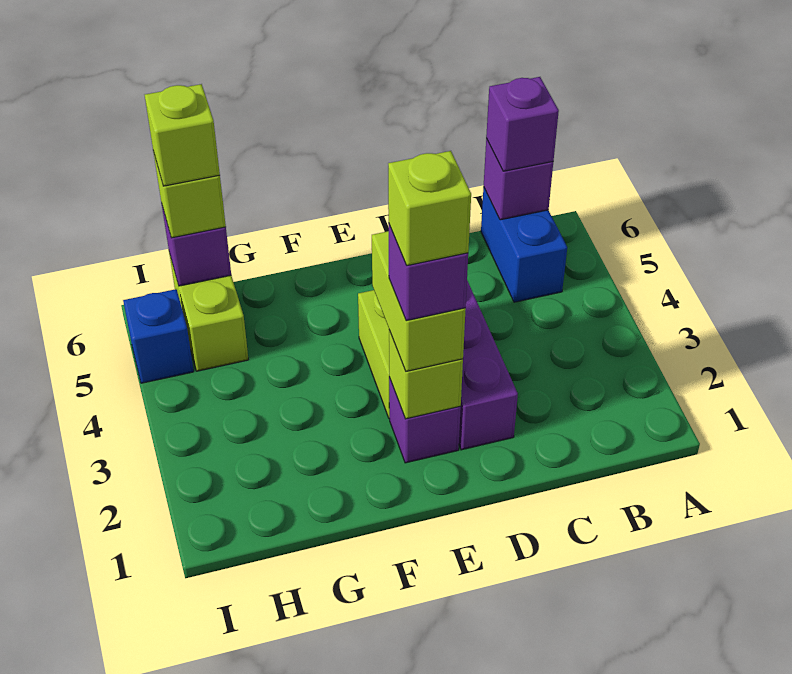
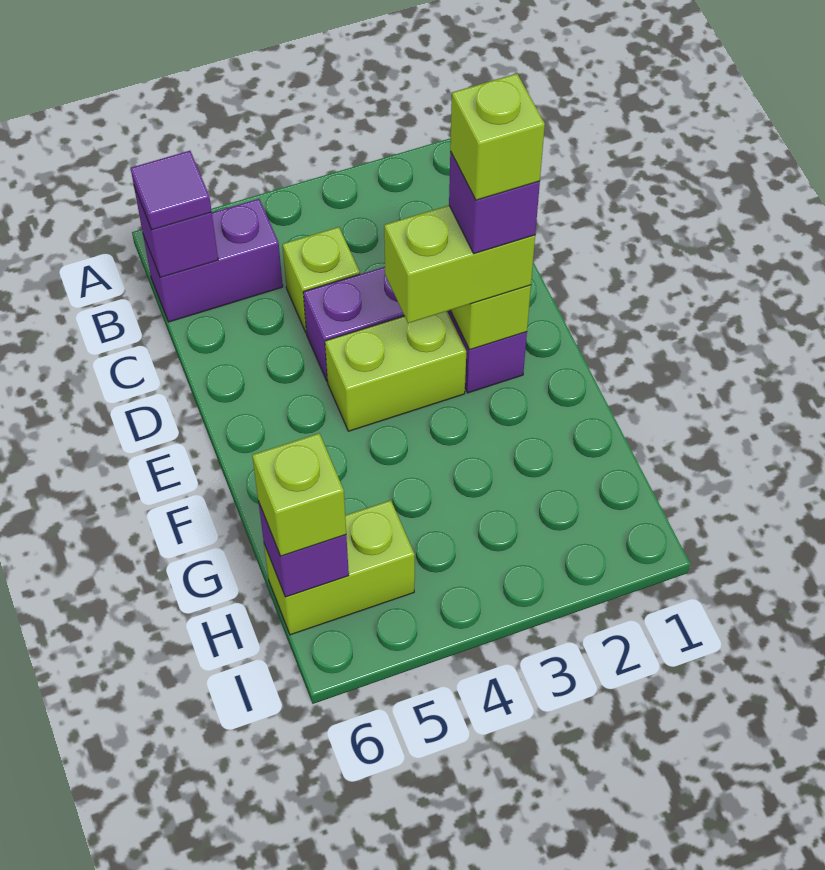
blue brick B5:B6 level 1 -> purple brick B5:B6 level 1
purple brick B6 level 3 -> purple tile B6 level 3
lime brick H6 level 4 -> lime brick C4 level 1
blue brick I5 level 1 -> none

